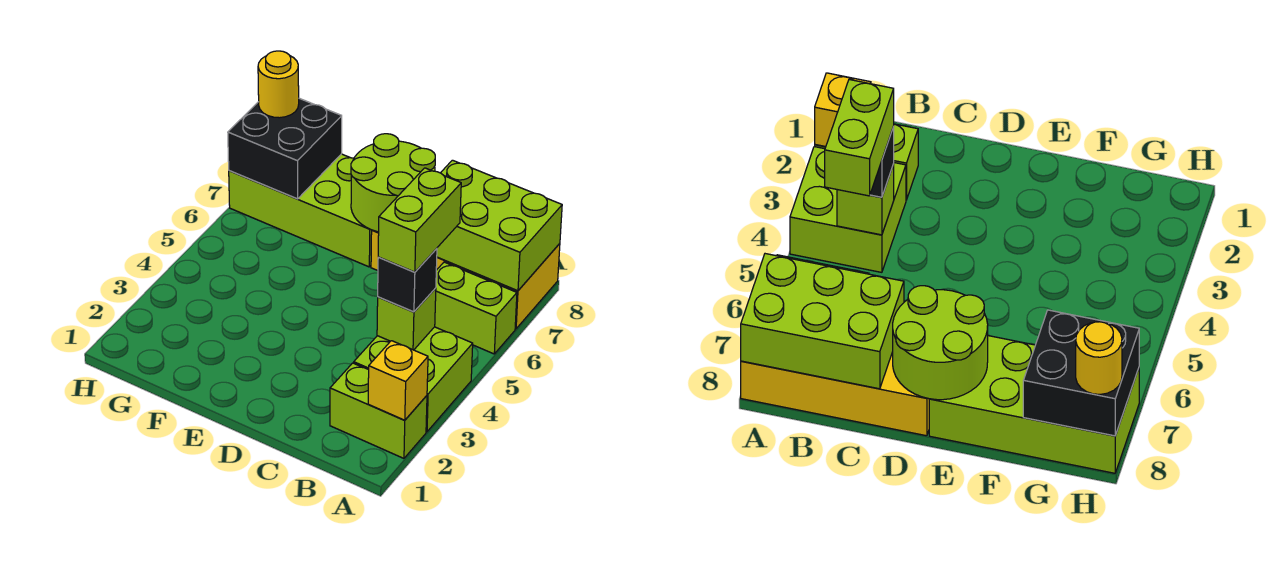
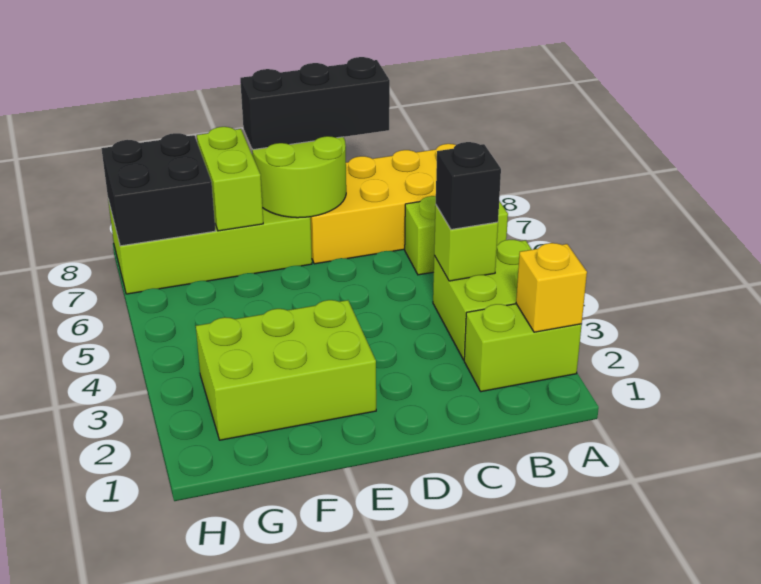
lime brick A7:C8 level 2 -> lime brick E2:G3 level 1
lime brick B4:B5 level 4 -> lime brick F7:F8 level 2
none -> black brick C8:E8 level 3
yellow round brick H8 level 3 -> none

